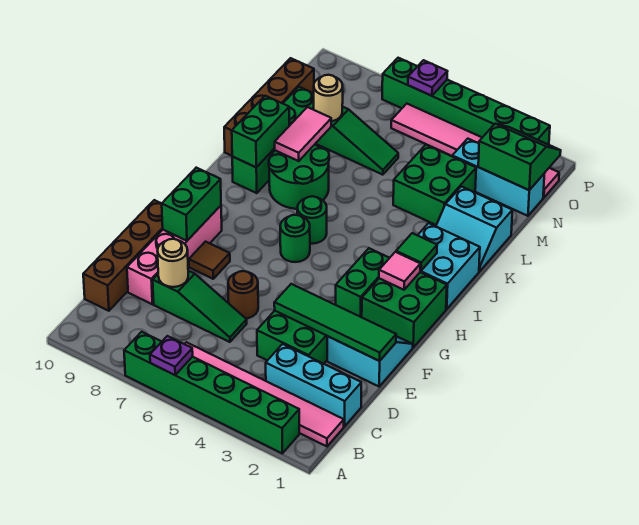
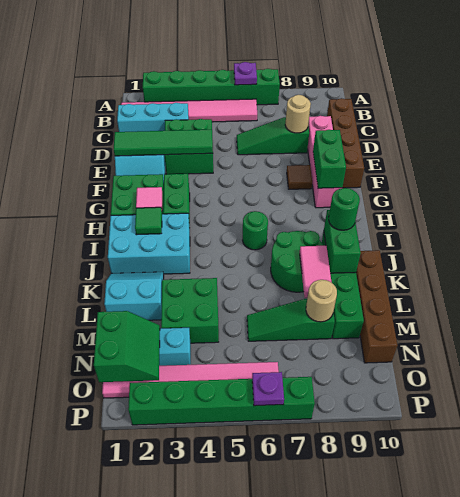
brown round brick E6 level 1 -> none
green round brick H6 level 1 -> green round brick J9 level 3
cyan brick I1:J2 level 1 -> cyan brick I1:J3 level 1
green slope N1:O2 level 2 top N -> green slope N1:O2 level 2 top 1

